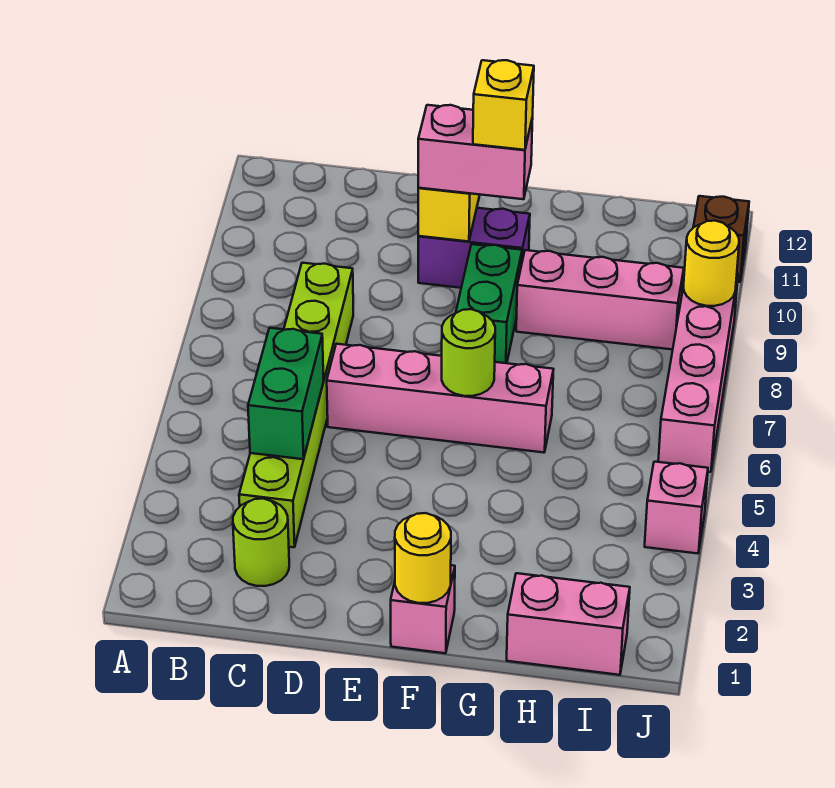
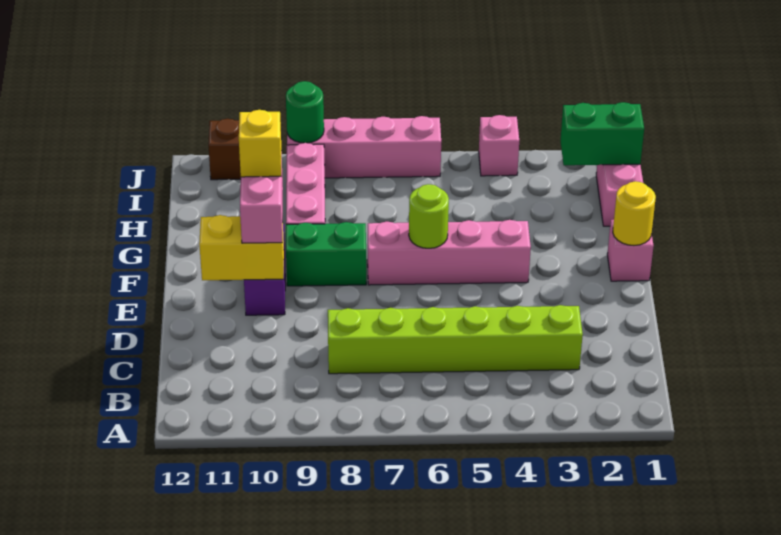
lime round brick C2 level 1 -> none
green brick C4:C5 level 2 -> green brick I1:I2 level 2
pink brick D6:G6 level 1 -> pink brick F4:F7 level 1
yellow round brick J9 level 2 -> green round brick J9 level 2

